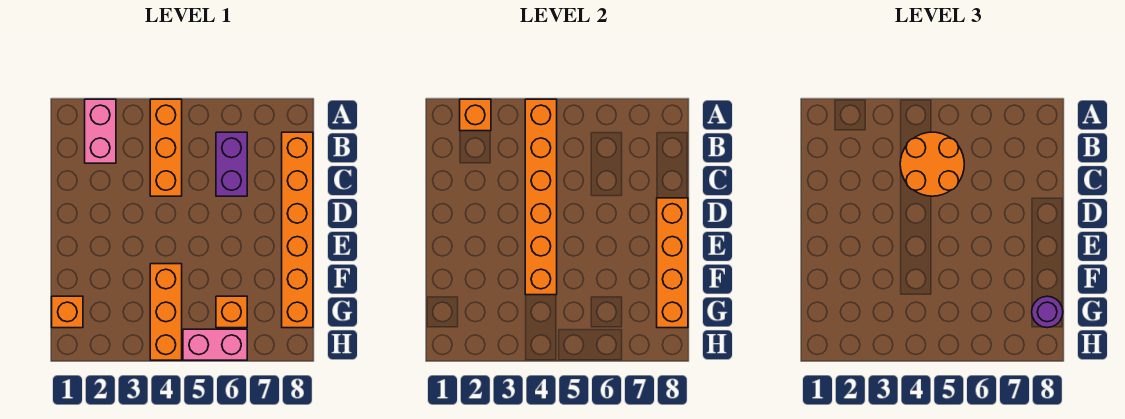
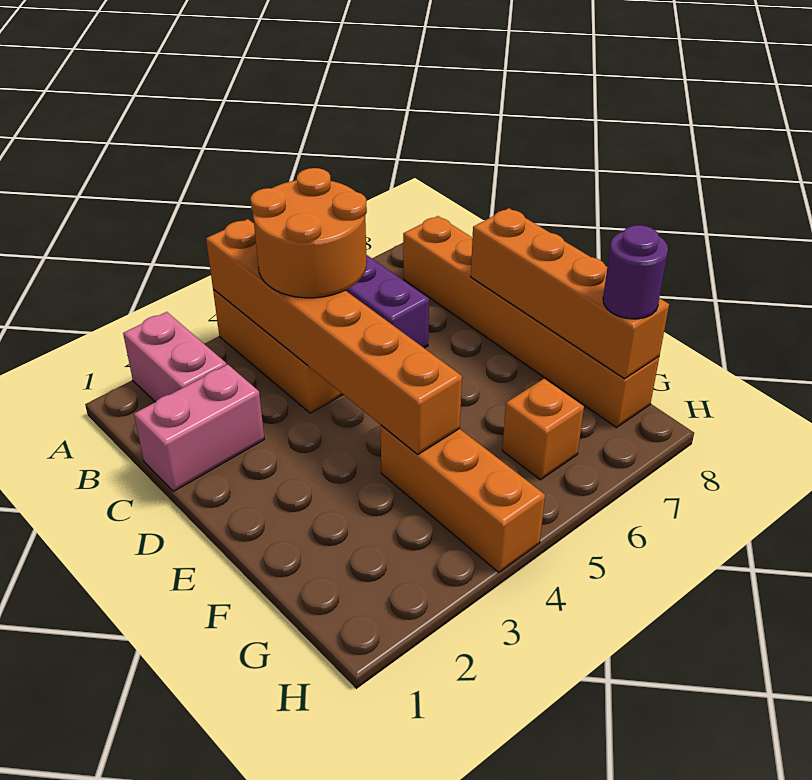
orange brick A2 level 2 -> none
orange brick G1 level 1 -> none
pink brick H5:H6 level 1 -> pink brick C1:C2 level 1

